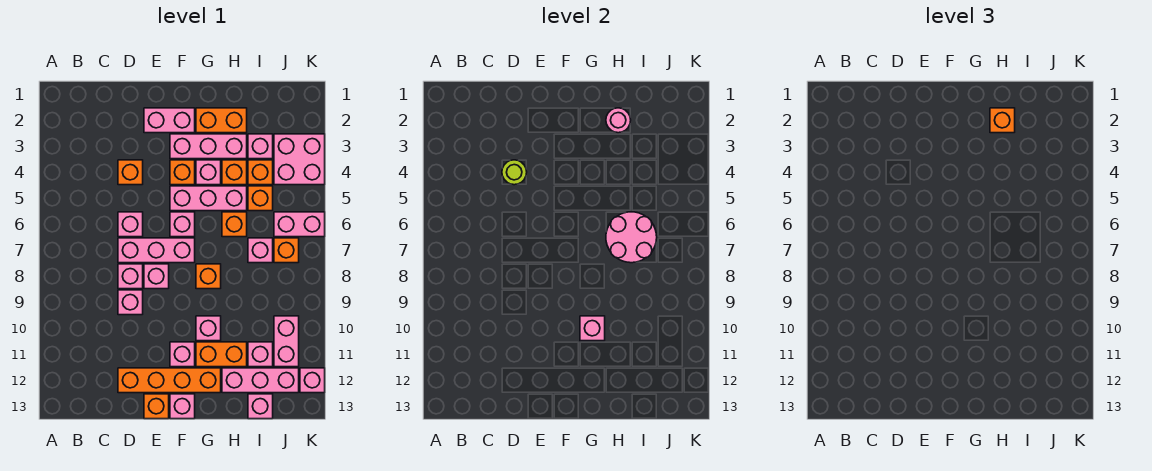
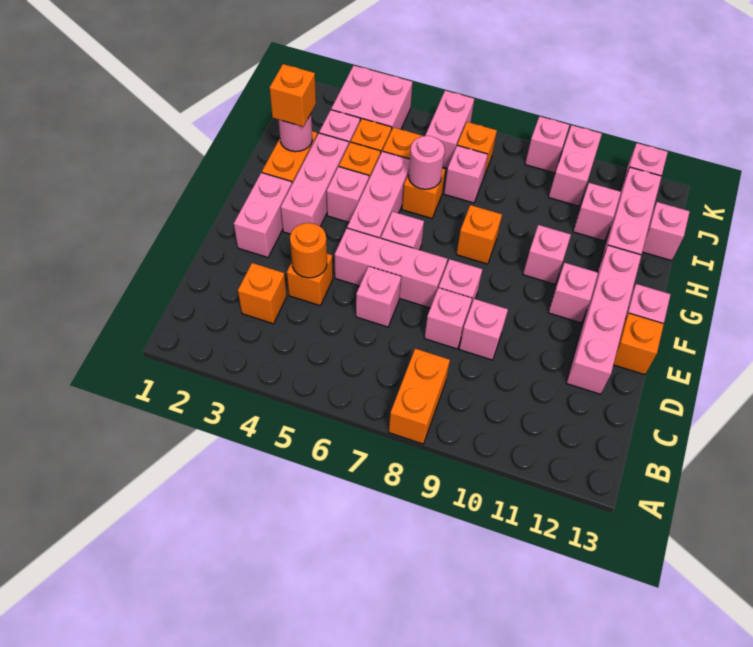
lime round brick D4 level 2 -> orange round brick D4 level 2
pink brick D7:F7 level 1 -> pink brick E5:E7 level 1
orange brick D12:G12 level 1 -> pink brick D12:G12 level 1
orange brick F4 level 1 -> orange brick C3 level 1
pink brick G10 level 2 -> pink brick K9 level 1
orange brick G11:H11 level 1 -> orange brick A8:B8 level 1
pink round brick H6:I7 level 2 -> pink round brick H6 level 2
pink brick J10:J11 level 1 -> pink brick J10:K10 level 1

